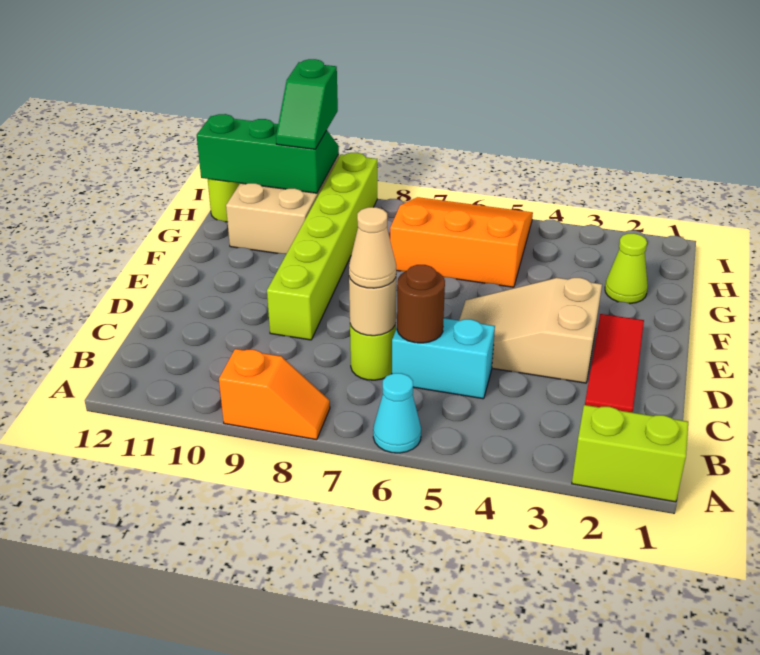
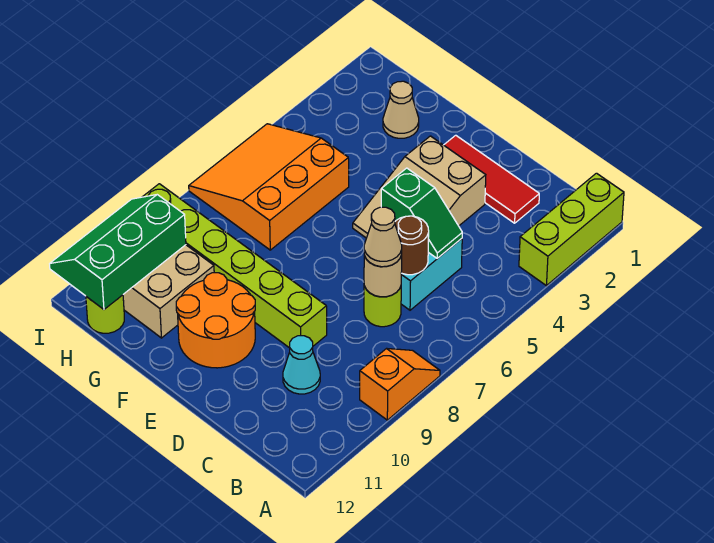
lime brick A1:A2 level 1 -> lime brick A1:A3 level 1
cyan cone A6 level 1 -> cyan cone C10 level 1
none -> orange round brick E10:F11 level 1
lime cone G2 level 1 -> tan cone G2 level 1
green slope H10:I10 level 3 top I -> green slope C5:D5 level 2 top D

